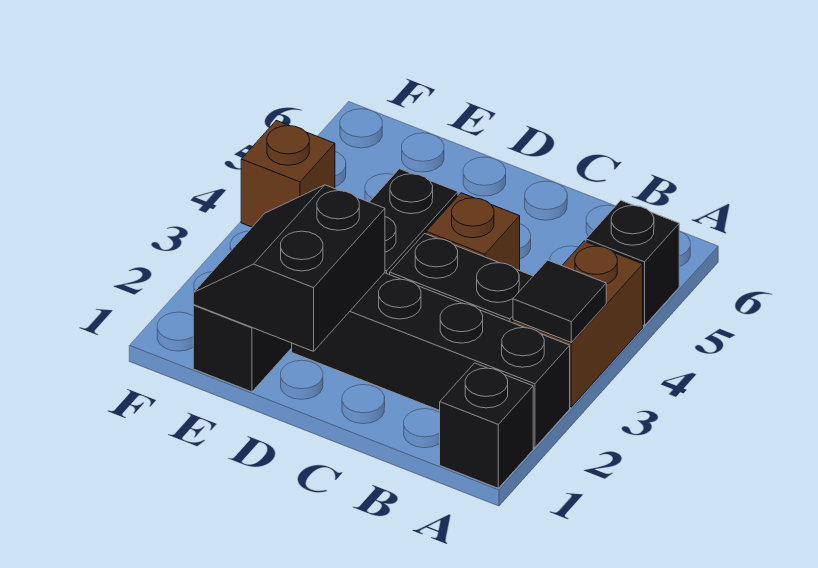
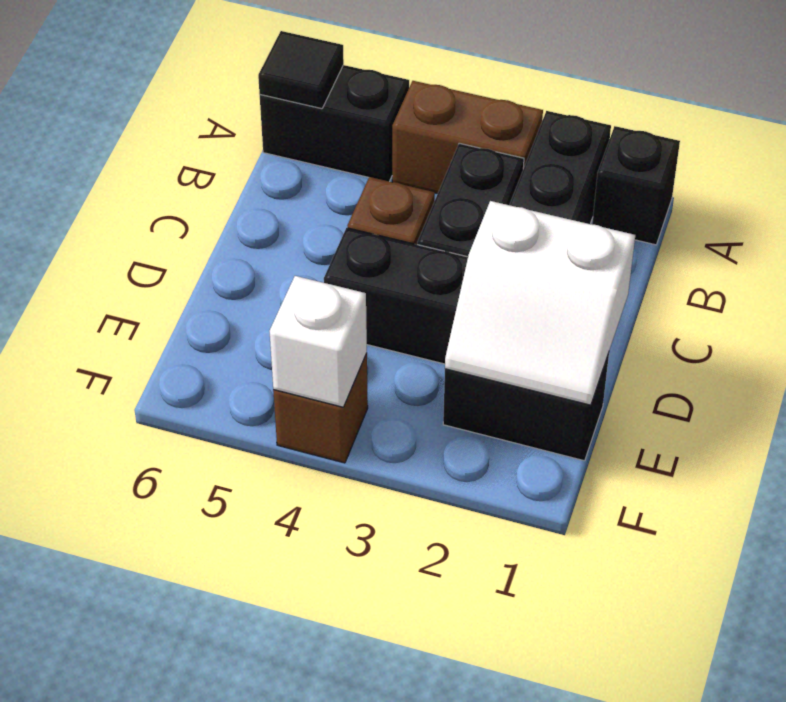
black tile A3 level 2 -> black tile A6 level 2
black brick A5 level 1 -> black brick A5:A6 level 1
black slope D1:E2 level 2 top D -> white slope D1:E2 level 2 top D
none -> white brick F4 level 2

